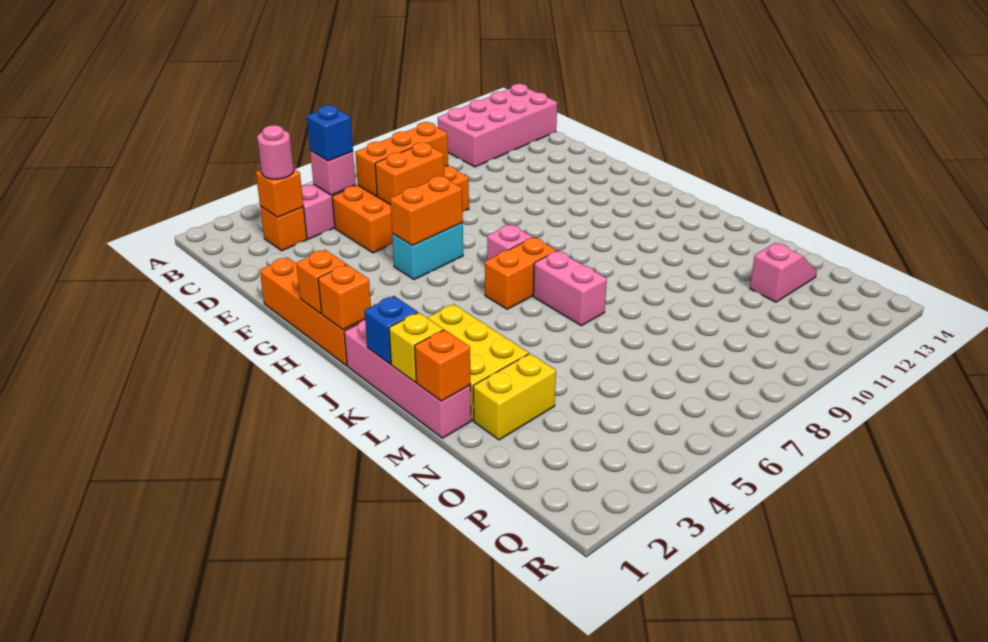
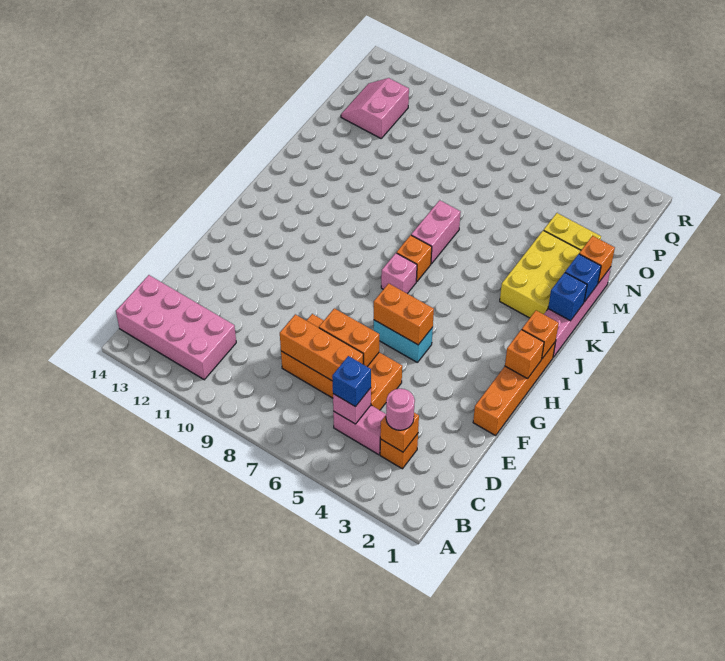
orange brick J6:J7 level 1 -> orange brick J7 level 1
yellow brick L1 level 2 -> blue brick L1 level 2
pink slope O12:O13 level 1 top 12 -> pink slope O12:P13 level 1 top 12

